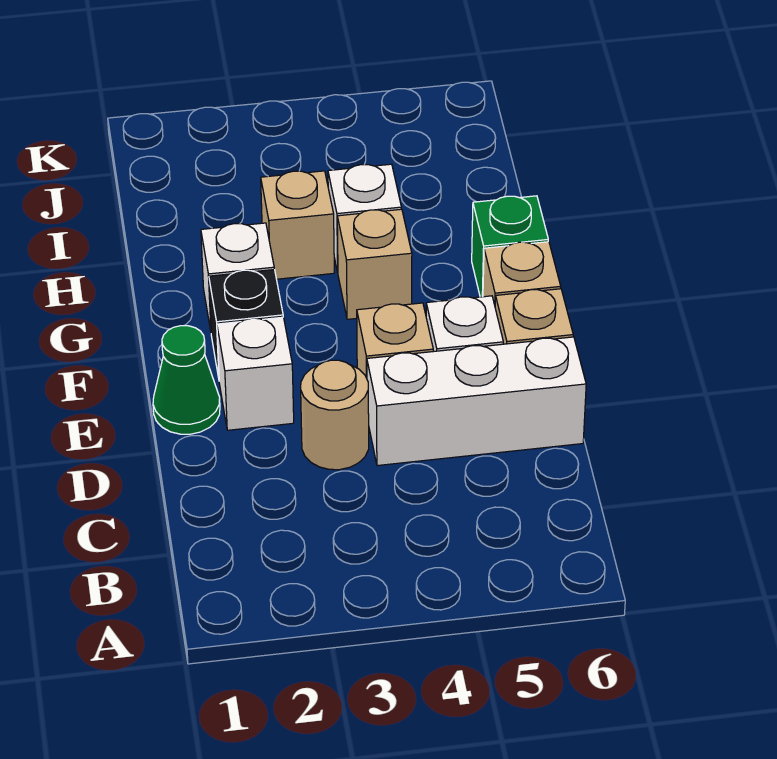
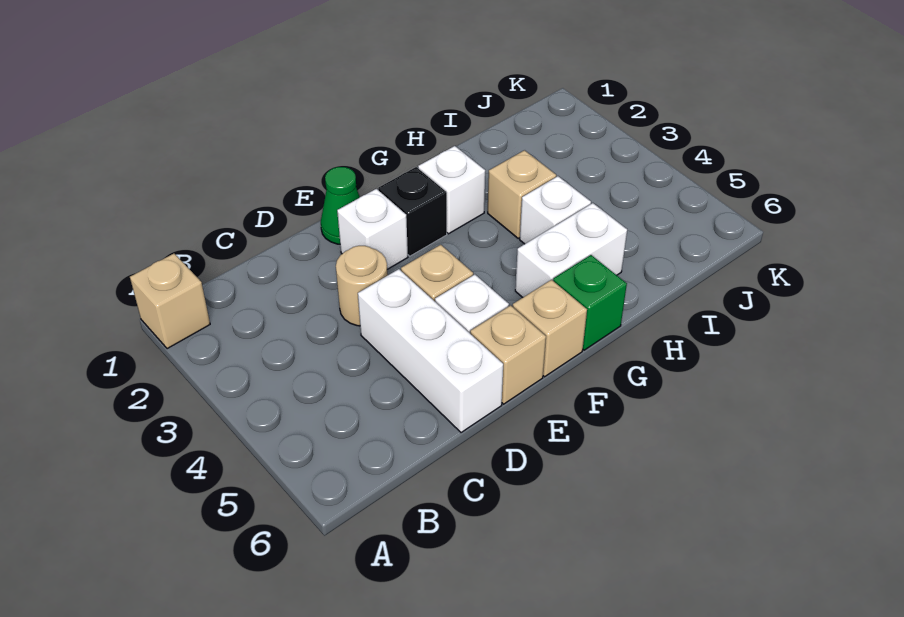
tan brick G4 level 1 -> tan brick A1 level 1
none -> white brick G5:H5 level 1

